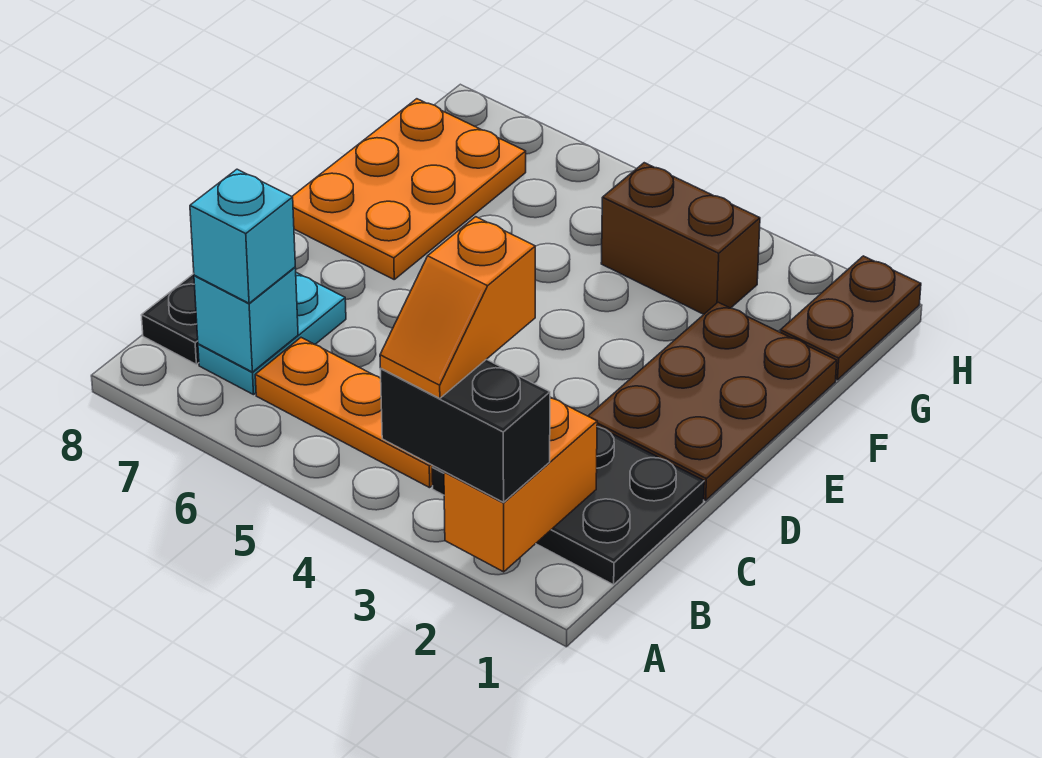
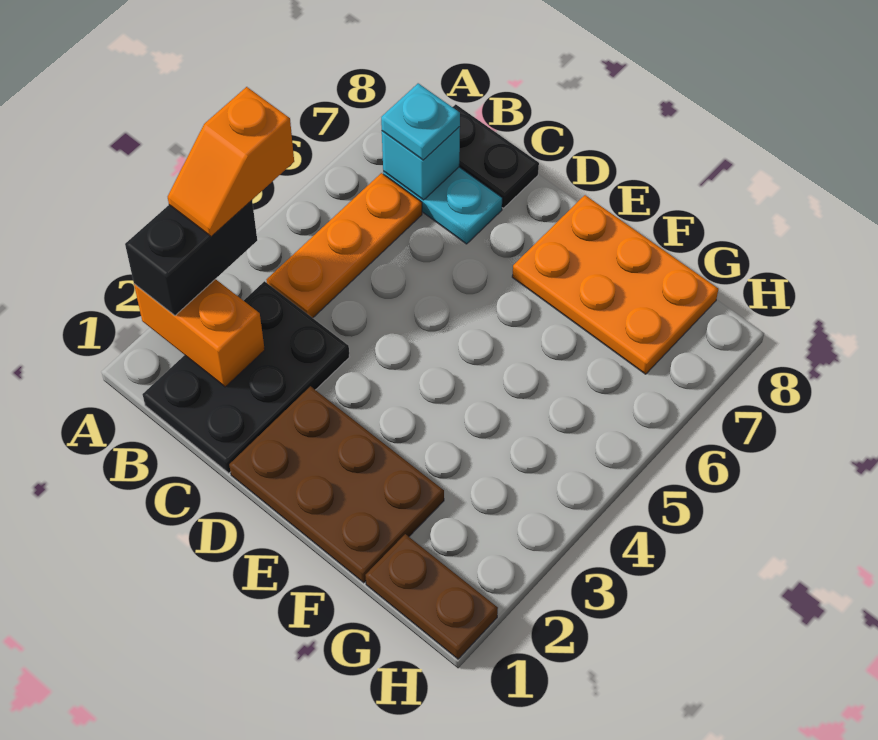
orange slope A3:B3 level 4 top B -> orange slope A3:A4 level 4 top 4
cyan brick B7 level 3 -> cyan plate B7 level 3
brown brick G3:G4 level 1 -> none

